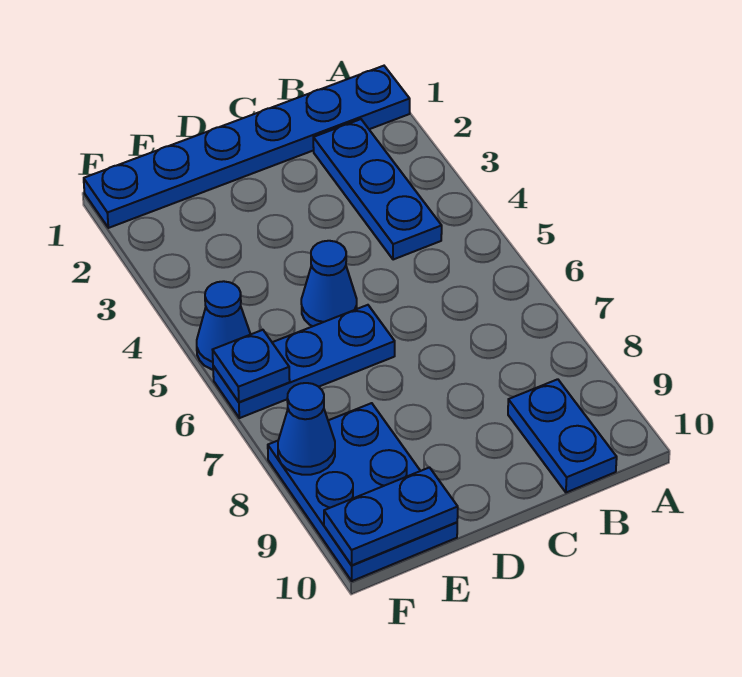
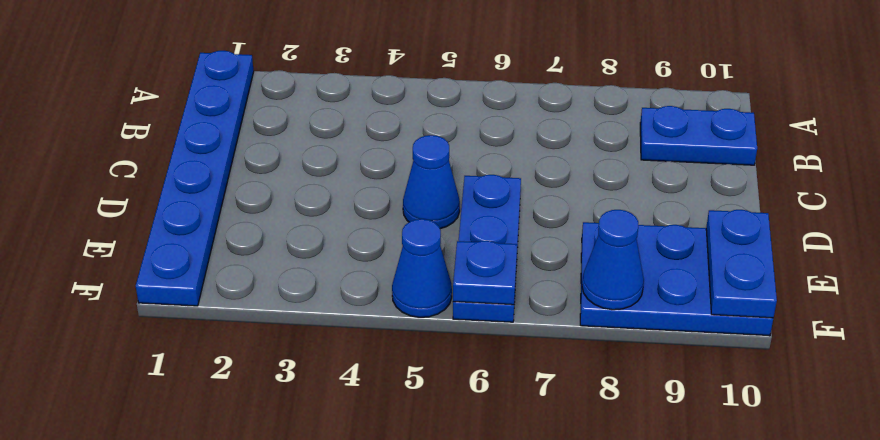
blue plate B2:B4 level 1 -> none

